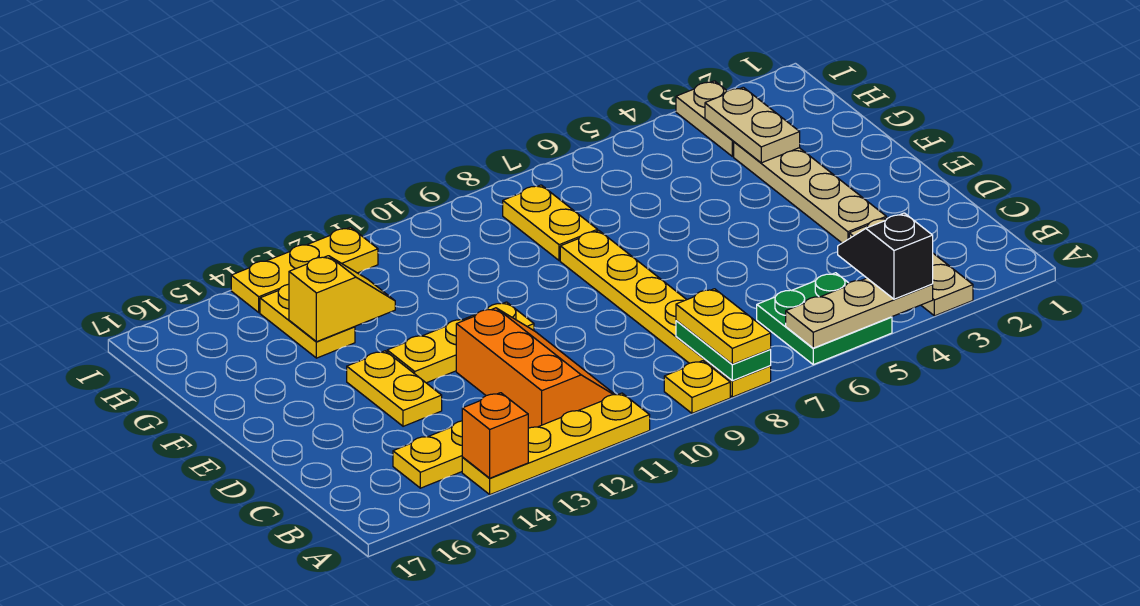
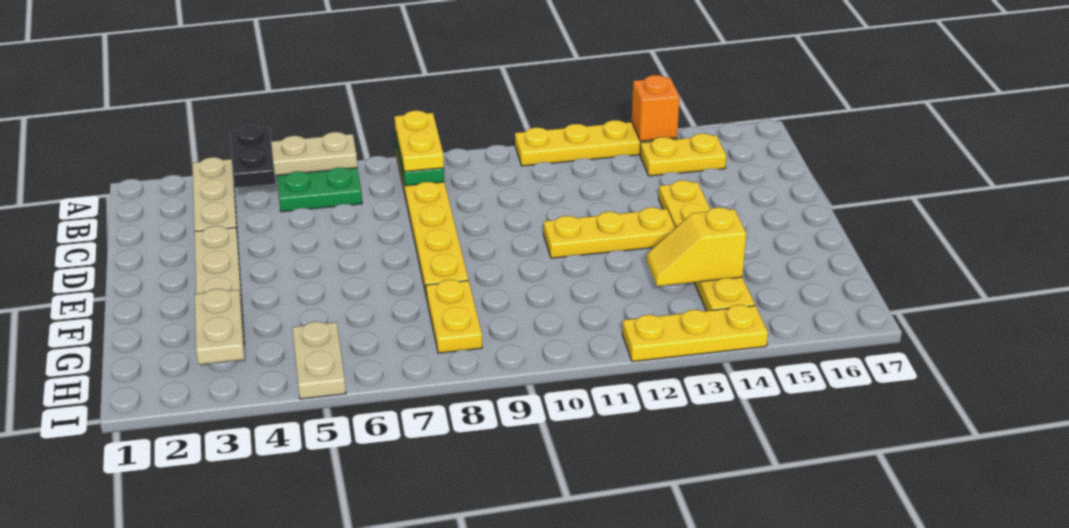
black slope A4:B4 level 3 top A -> black plate A4:B4 level 3
yellow plate A9 level 1 -> none
orange slope B11:D12 level 1 top 12 -> none
tan plate H3:I3 level 1 -> tan plate H5:I5 level 1

